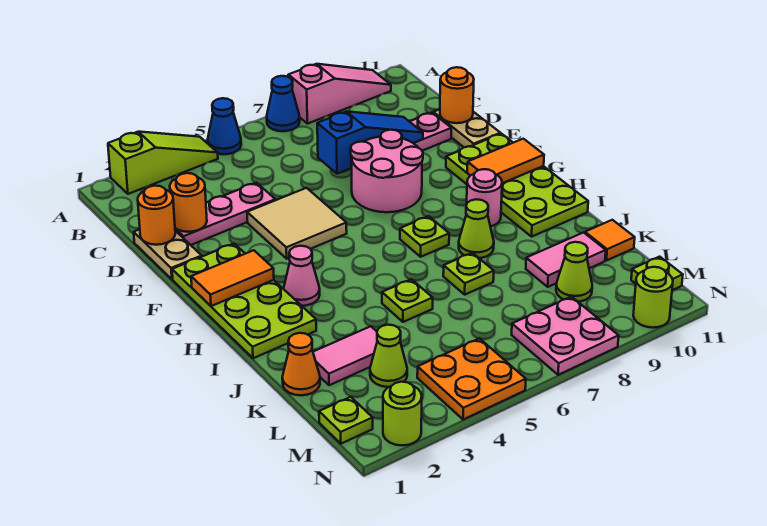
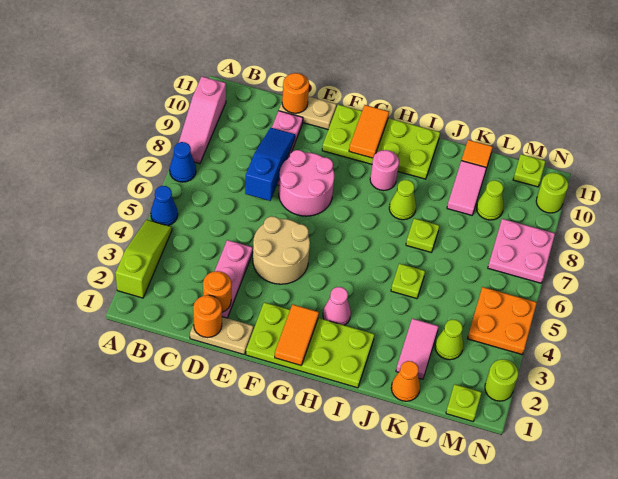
pink slope A8:A10 level 1 top 8 -> pink slope A8:A10 level 1 top 10
tan tile E4:F5 level 1 -> tan round brick E4:F5 level 1
lime plate H7 level 1 -> none

